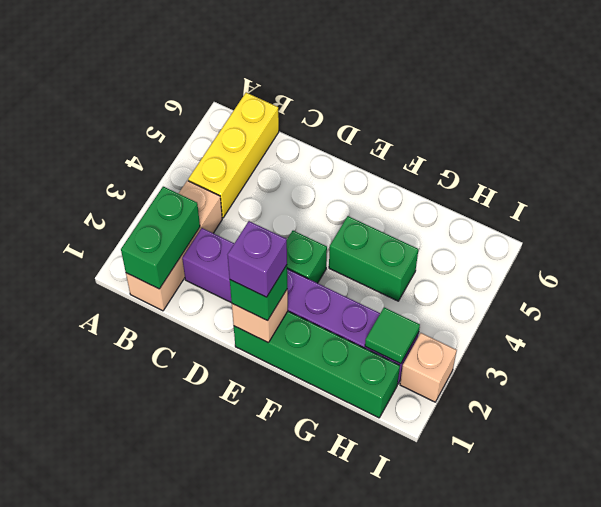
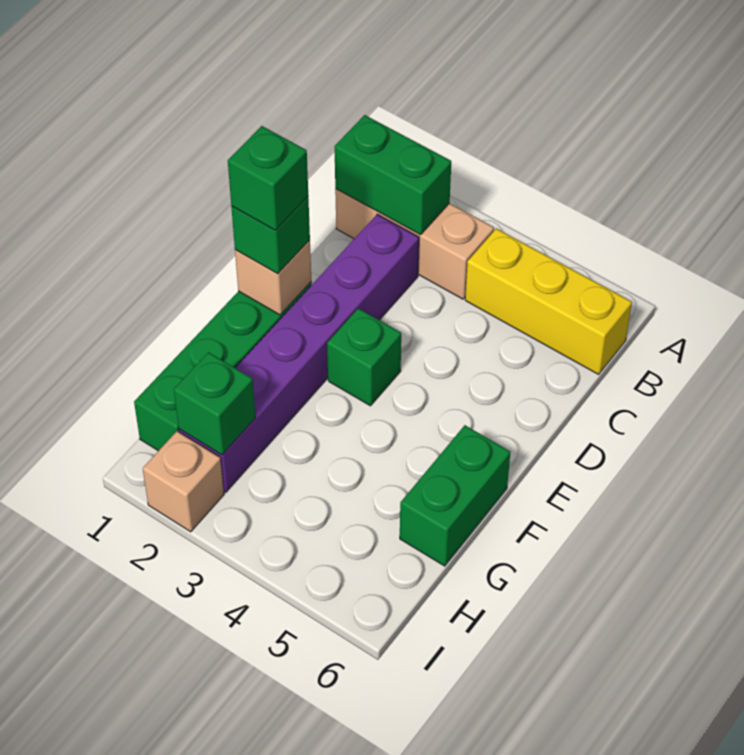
purple brick E1 level 4 -> green brick E1 level 4
green brick F4:G4 level 1 -> green brick F6:G6 level 1
green tile H2 level 2 -> green brick H2 level 2

